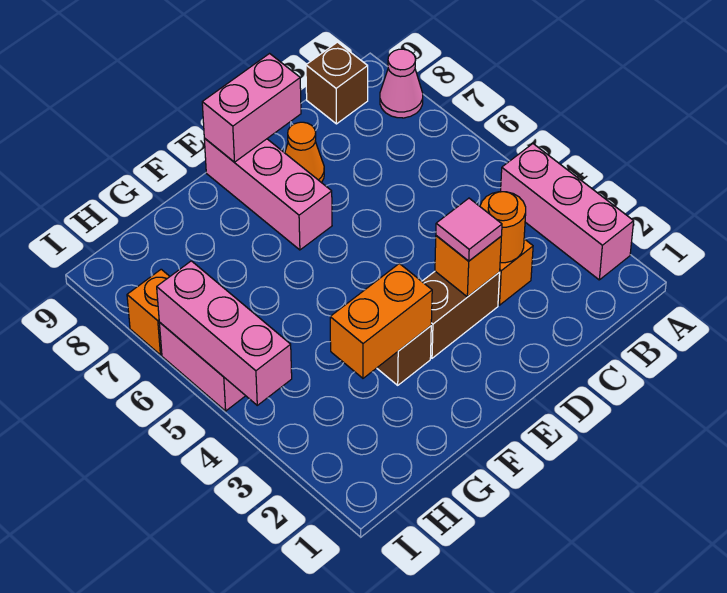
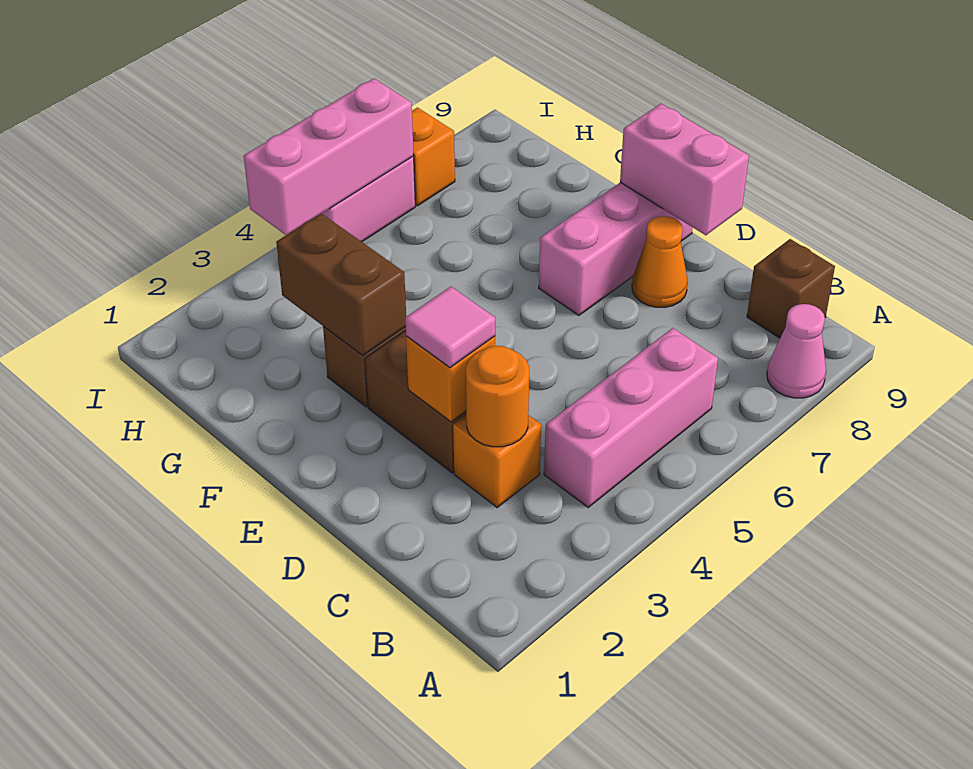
pink brick A2:A4 level 1 -> pink brick B4:B6 level 1
orange brick F3:G3 level 2 -> brown brick F3:G3 level 2

